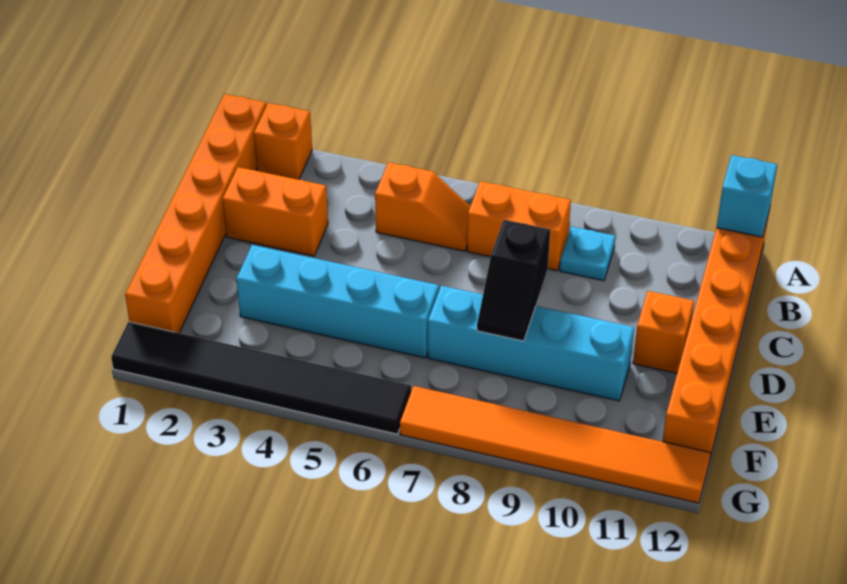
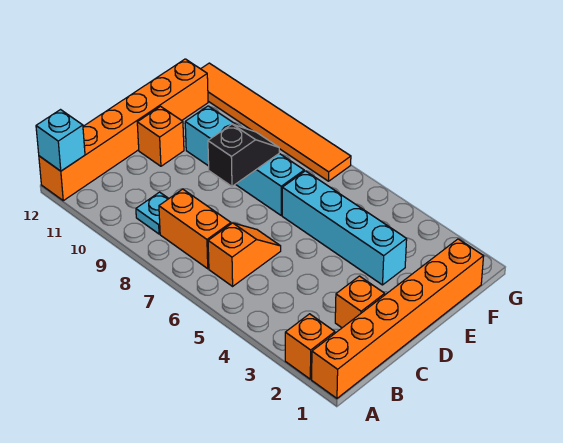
orange slope B5:B6 level 1 top 5 -> orange slope B6:C6 level 1 top B
orange brick C2:C3 level 1 -> orange brick C2 level 1
black tile G1:G6 level 1 -> none

